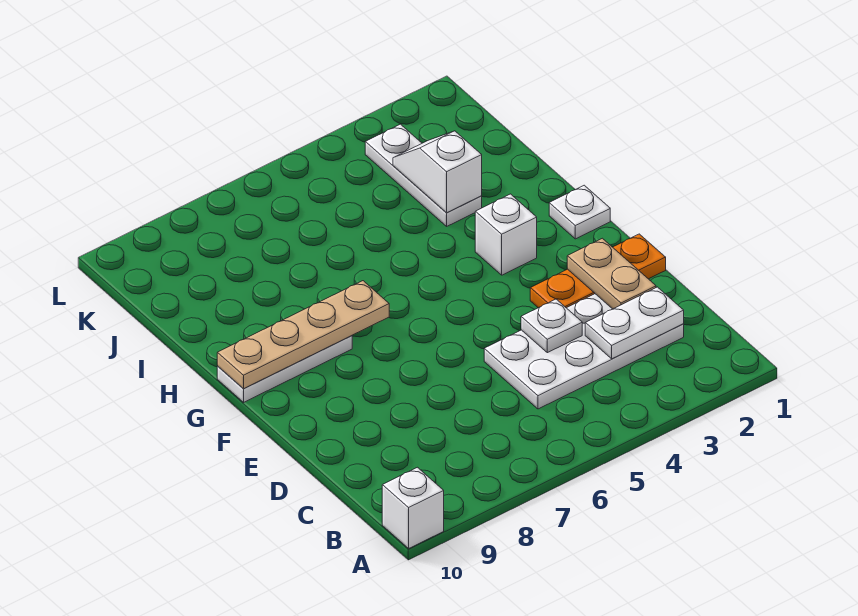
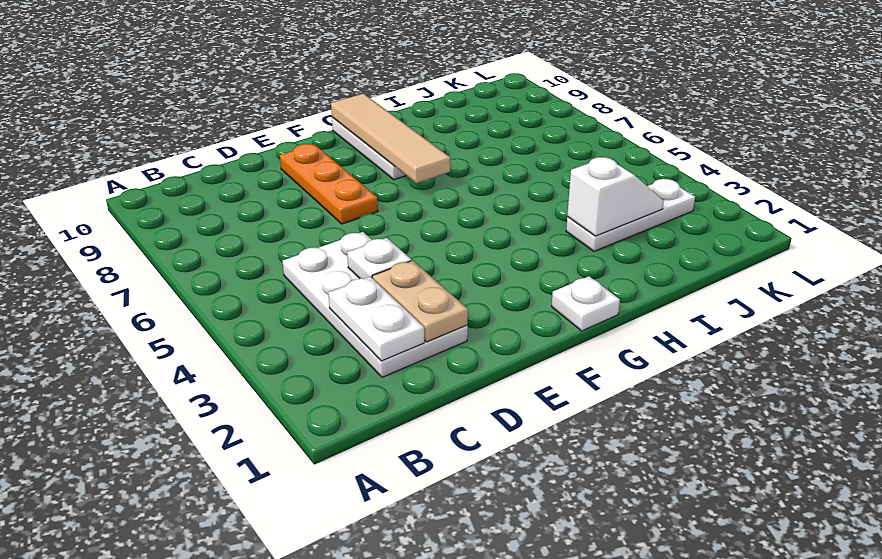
white brick A10 level 1 -> none
tan plate D2:E2 level 2 -> tan plate D2:D3 level 2
orange plate E1:E3 level 1 -> orange plate E7:E9 level 1
white brick G3 level 1 -> none
tan plate G7:G10 level 2 -> tan tile G7:G10 level 2

